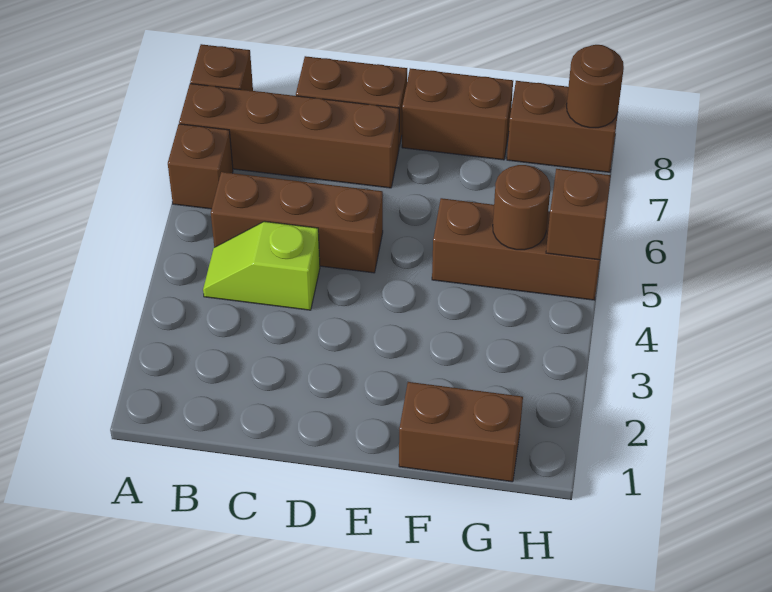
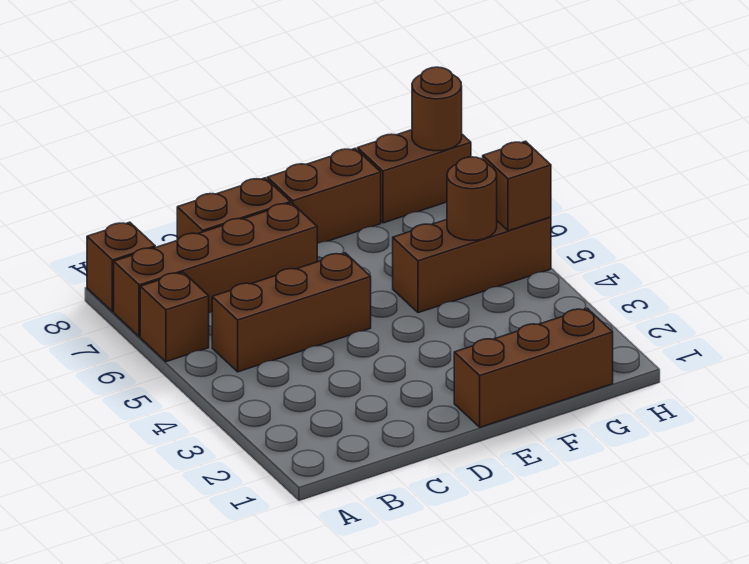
lime slope B4:C4 level 1 top C -> none
brown brick F1:G1 level 1 -> brown brick E1:G1 level 1

